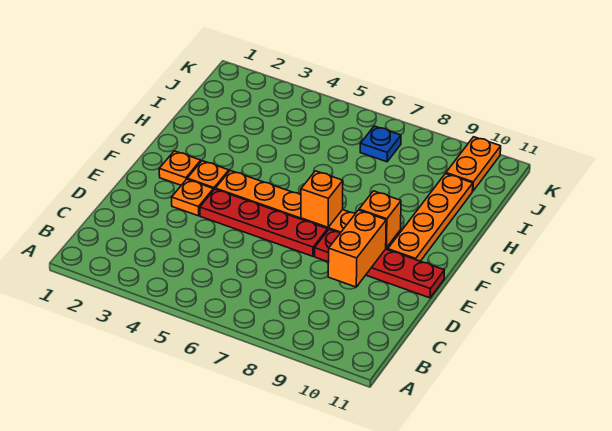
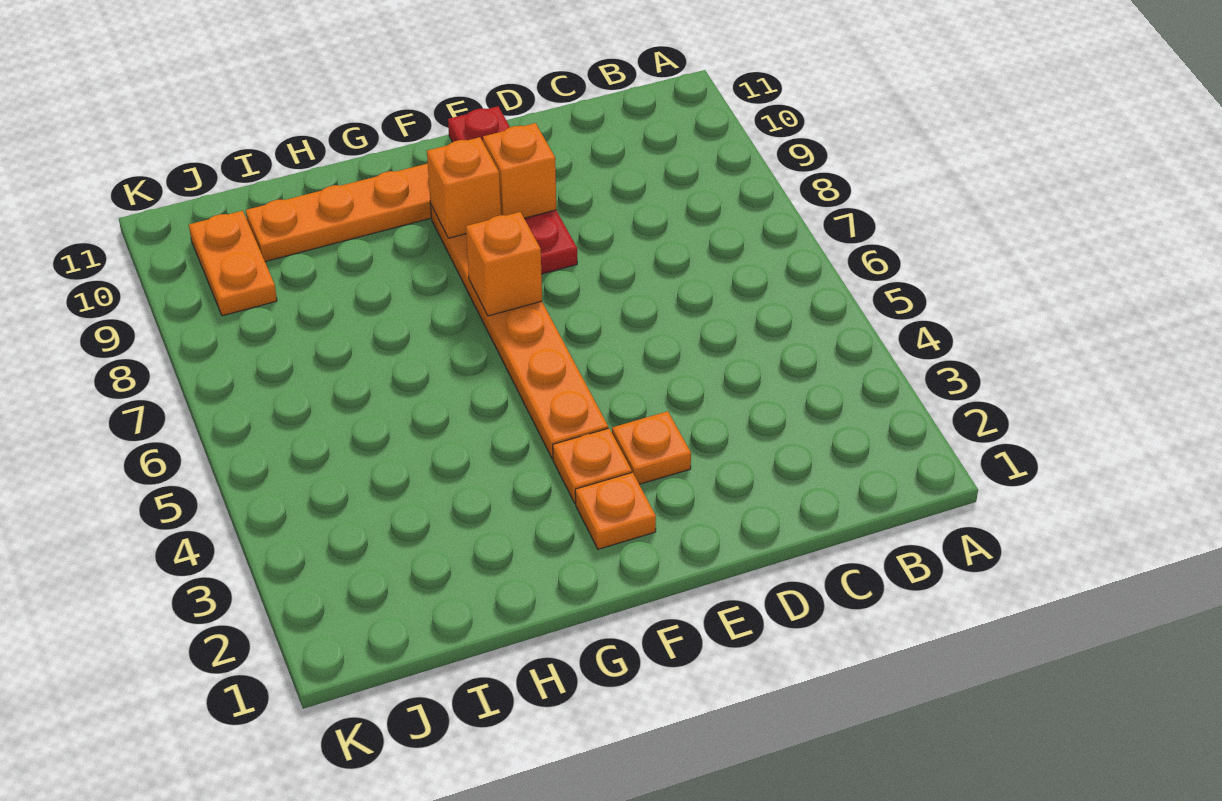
orange brick D9:E9 level 2 -> orange brick E9 level 2
red plate E4:E7 level 1 -> none
blue plate J7 level 1 -> none
orange plate J10:K10 level 1 -> orange plate J9:J10 level 1

